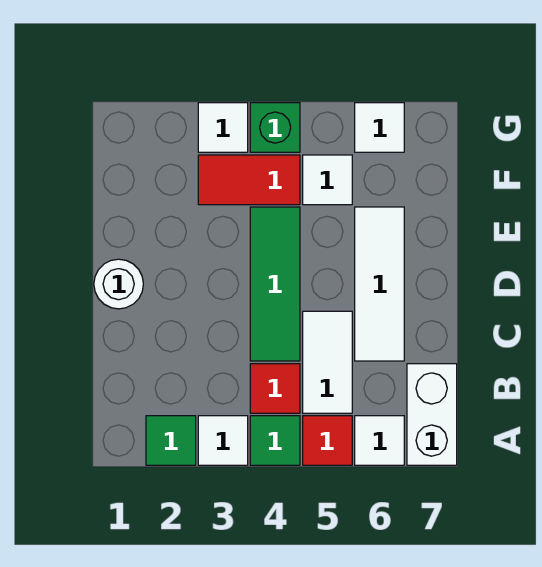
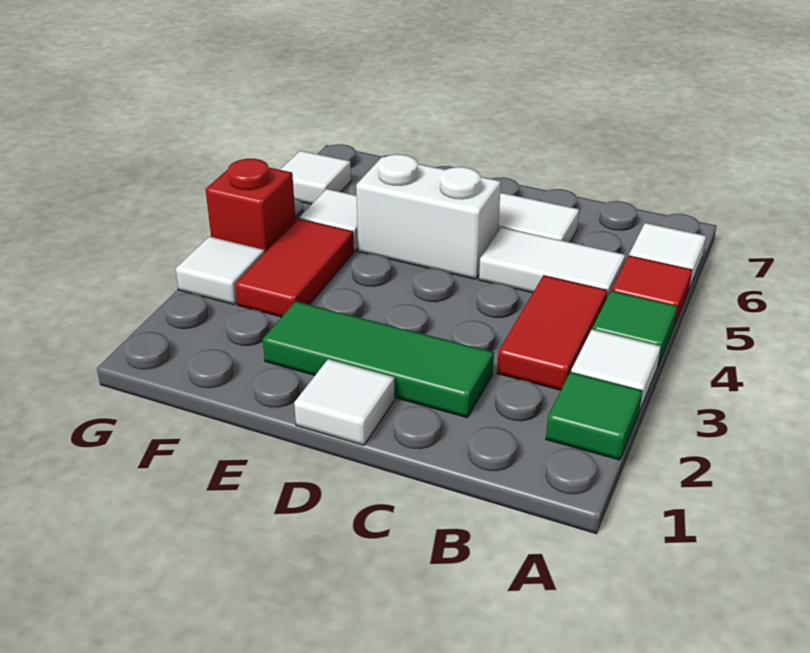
white brick A7:B7 level 1 -> white brick D5:E5 level 1
red tile B4 level 1 -> red tile B3:B4 level 1
green tile C4:E4 level 1 -> green tile C2:E2 level 1
white round brick D1 level 1 -> white tile D1 level 1
green brick G4 level 1 -> red brick G4 level 1

